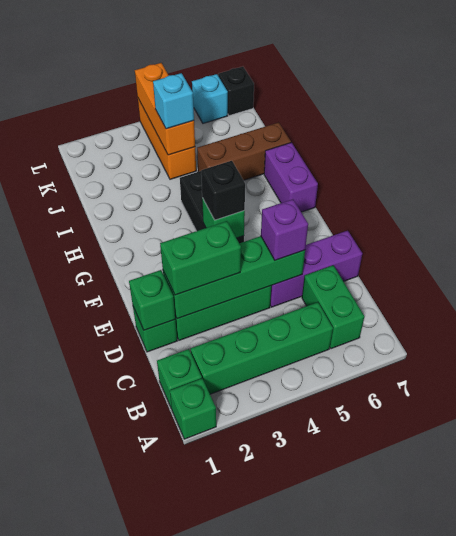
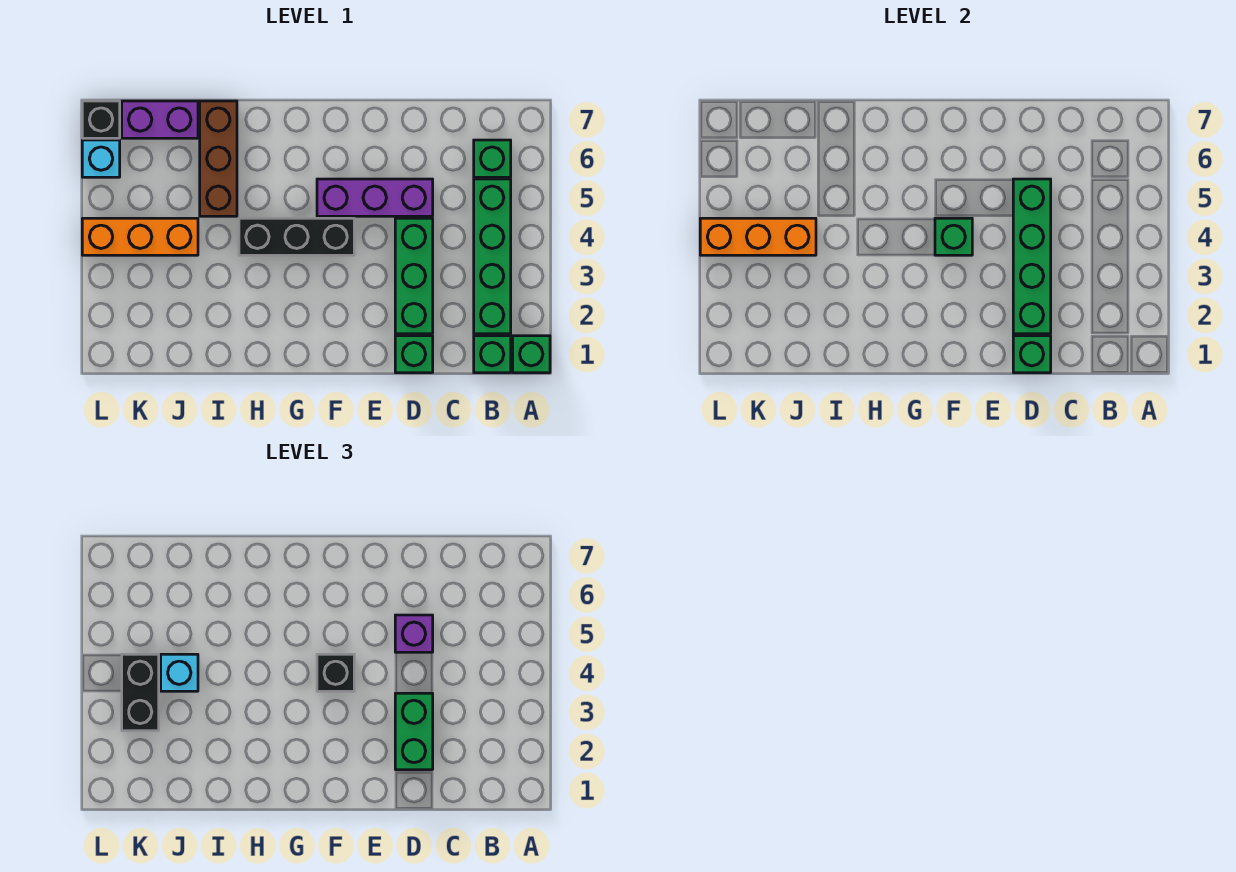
green brick B6:C6 level 1 -> green brick B6 level 1
purple brick D5:D7 level 1 -> purple brick D5:F5 level 1
purple brick G7:H7 level 1 -> purple brick J7:K7 level 1
none -> black brick K3:K4 level 3

